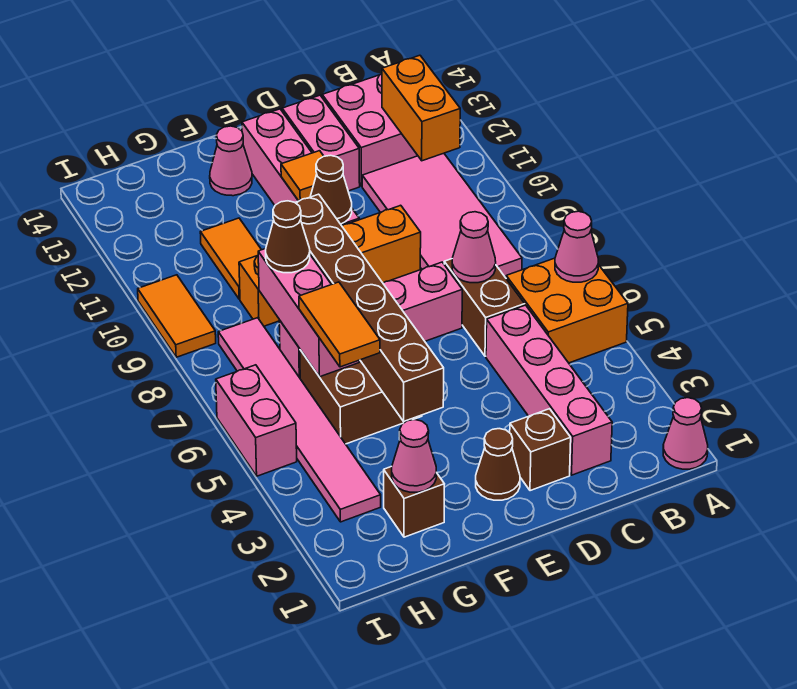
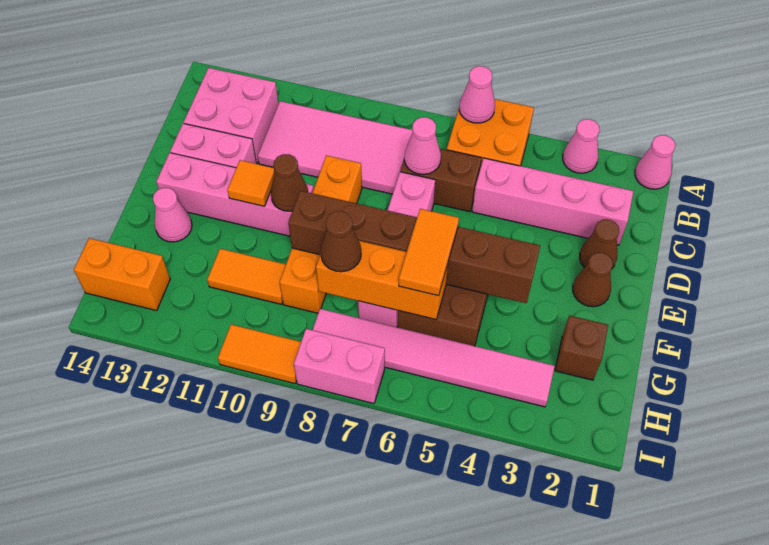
orange brick B11:B12 level 2 -> orange brick H13:H14 level 1
brown brick D2 level 1 -> brown cone D2 level 1
pink cone G2 level 2 -> pink cone A3 level 1
orange tile G5:G6 level 3 -> orange tile F6:G6 level 3
pink brick G6:G8 level 2 -> orange brick G6:G8 level 2
pink brick I5:I6 level 1 -> pink brick I7:I8 level 1

